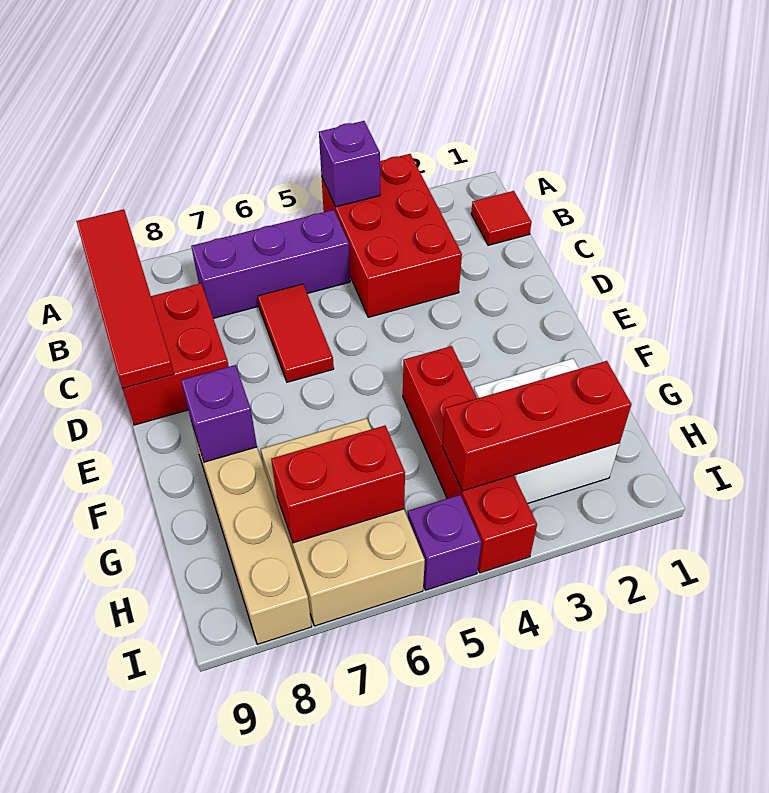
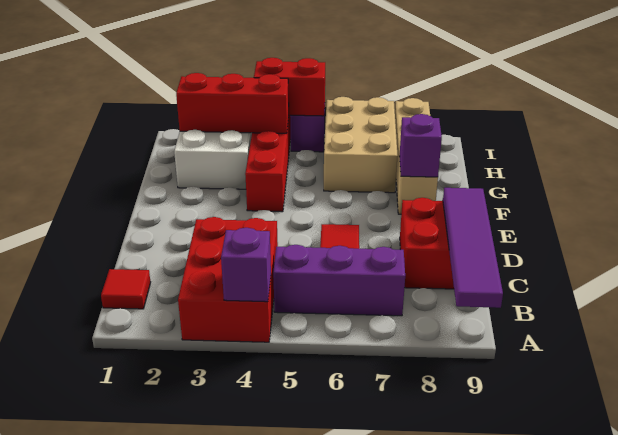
red tile A9:D9 level 2 -> purple tile A9:D9 level 2
red brick H6:H7 level 2 -> red brick I4:I5 level 2

